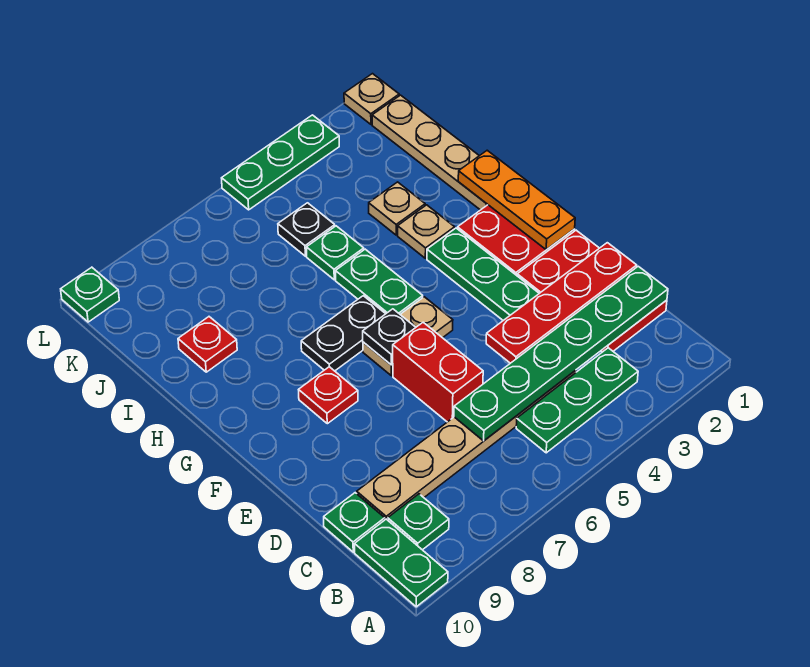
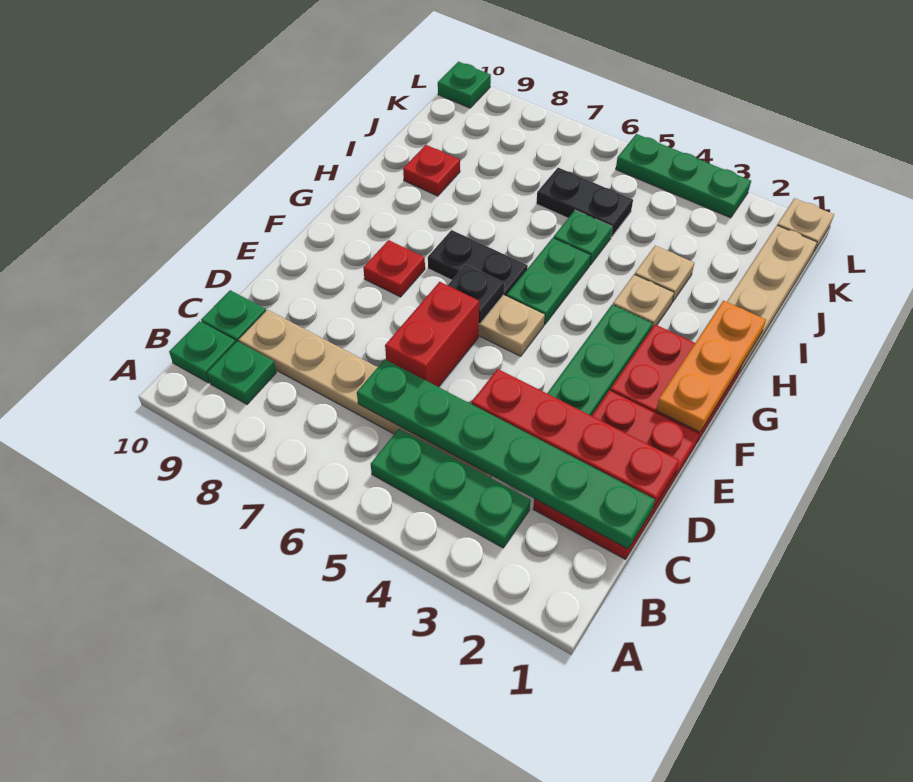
green plate A10:B10 level 1 -> green plate B10 level 1
black plate J5 level 1 -> black plate J5:J6 level 1

